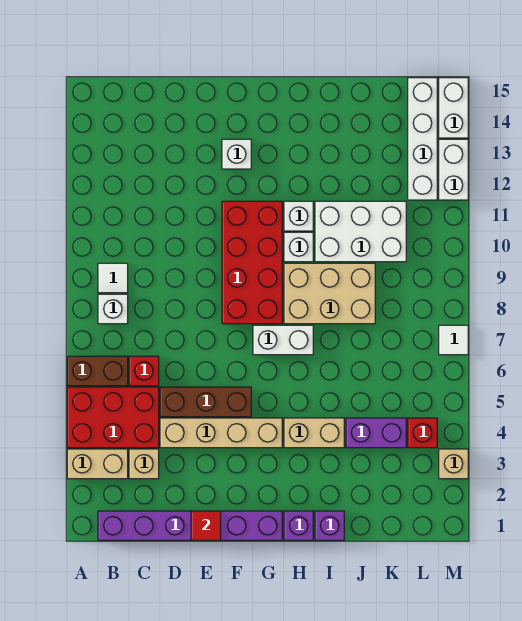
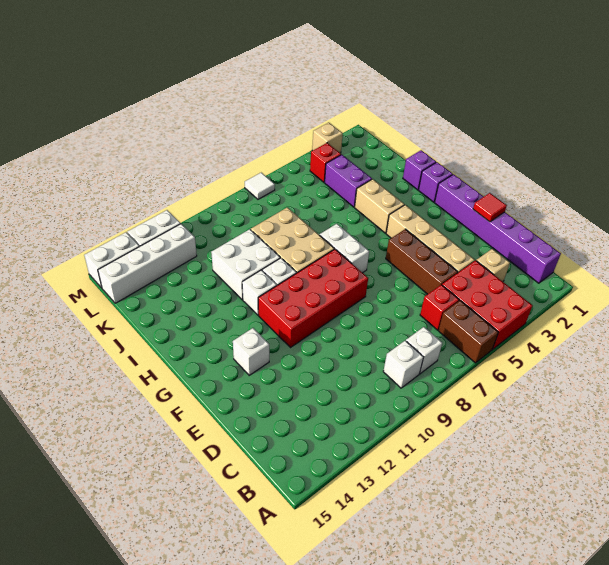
tan brick A3:B3 level 1 -> none
white tile B9 level 1 -> white brick B9 level 1
white brick I10:K11 level 1 -> white brick I10:J11 level 1

